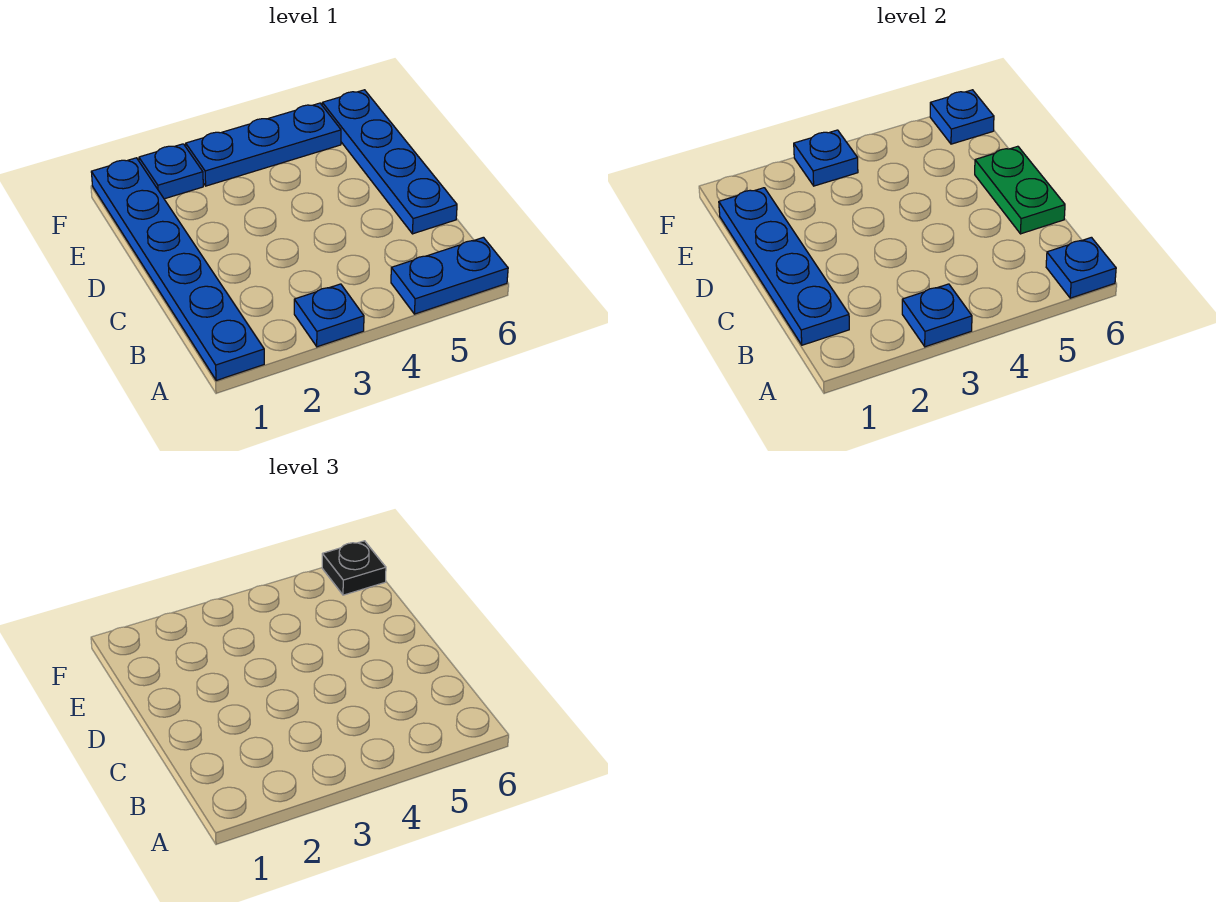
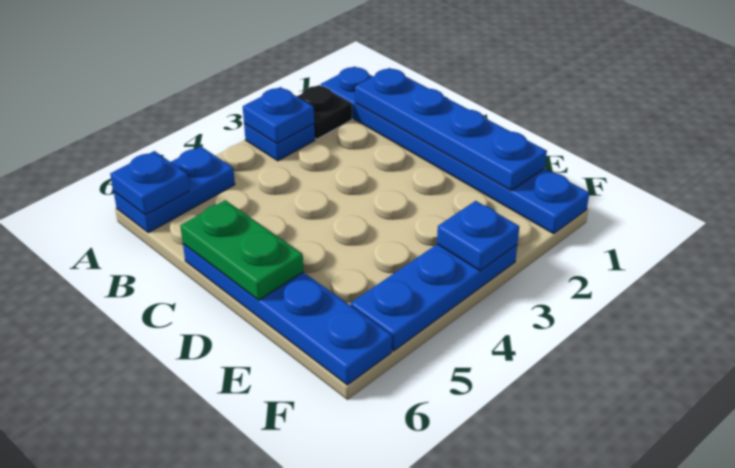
blue plate F2 level 1 -> none
blue plate F6 level 2 -> none
black plate F6 level 3 -> black plate A2 level 1

